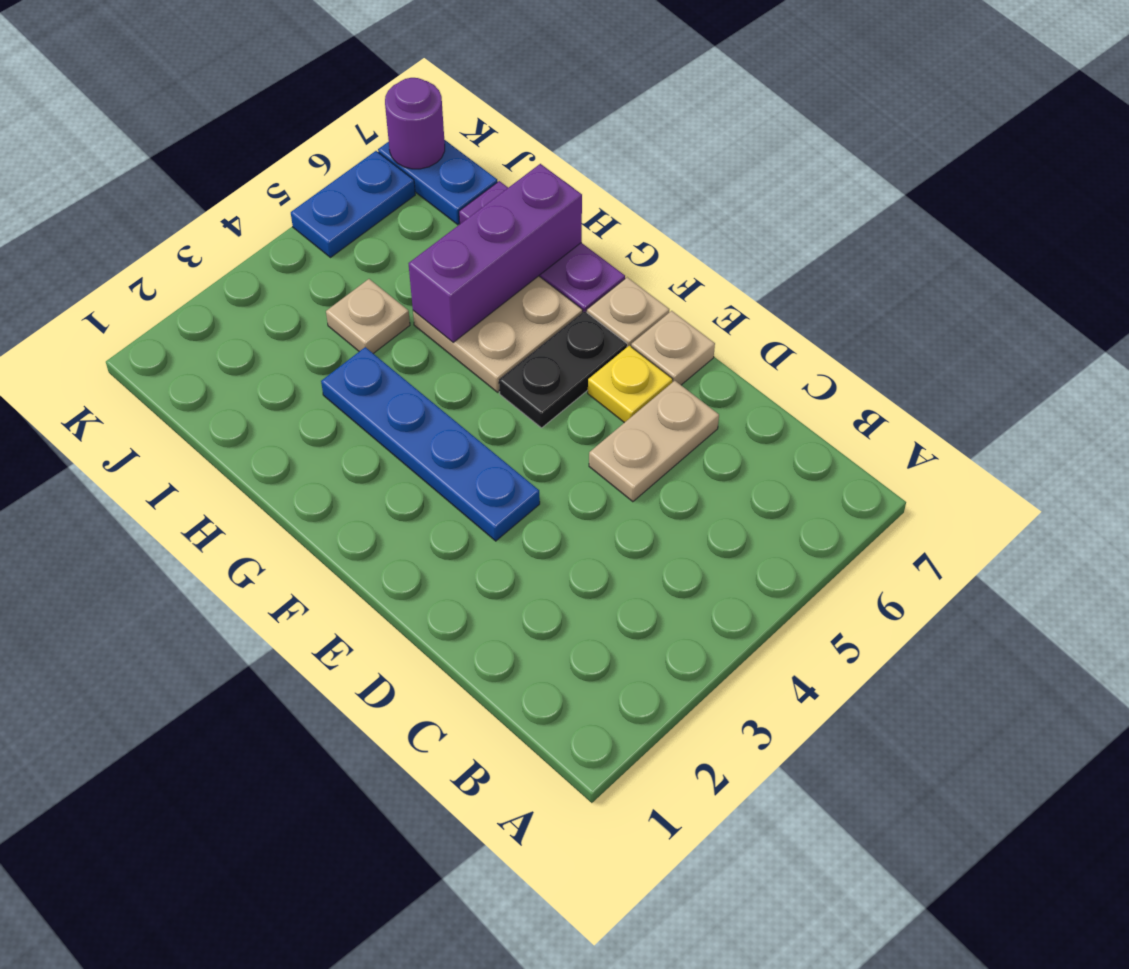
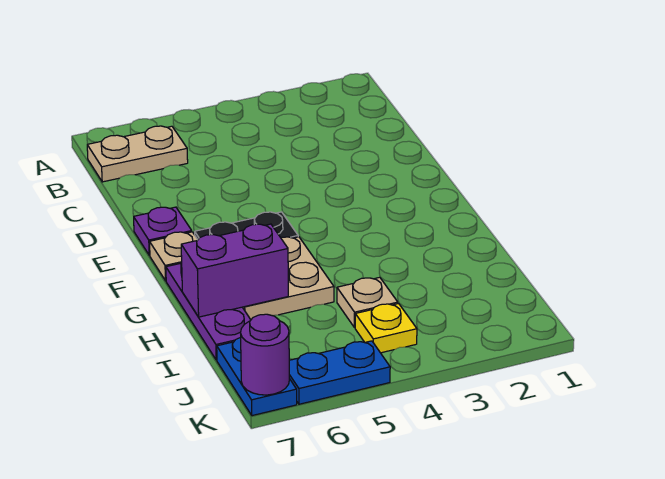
tan plate D5:D6 level 1 -> tan plate B6:B7 level 1
blue plate E3:H3 level 1 -> none
yellow plate E6 level 1 -> yellow plate J4 level 1
tan plate E7 level 1 -> purple plate E7 level 1
purple brick H5:H7 level 2 -> purple brick H6:H7 level 2

